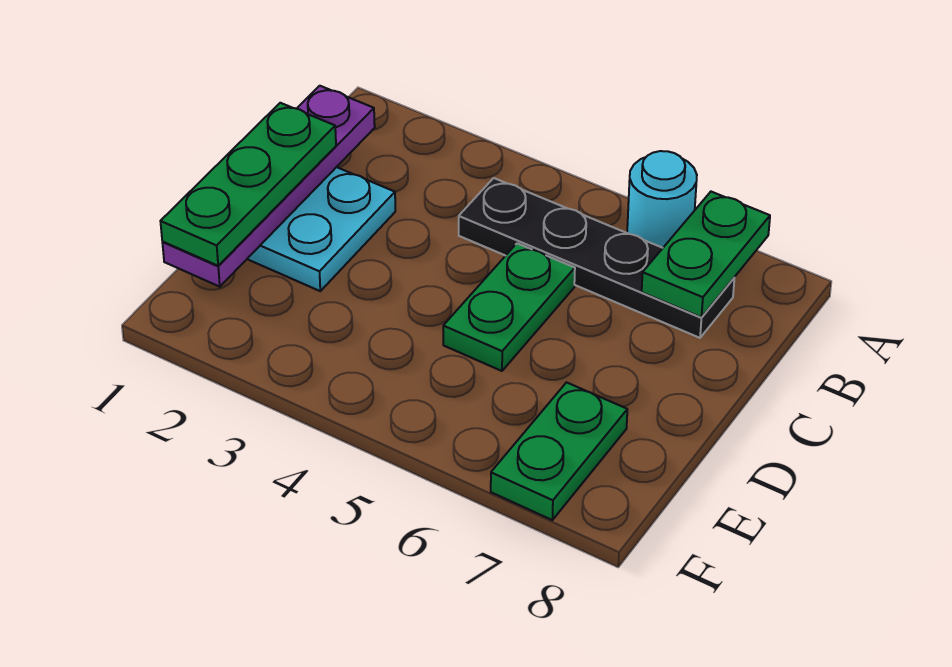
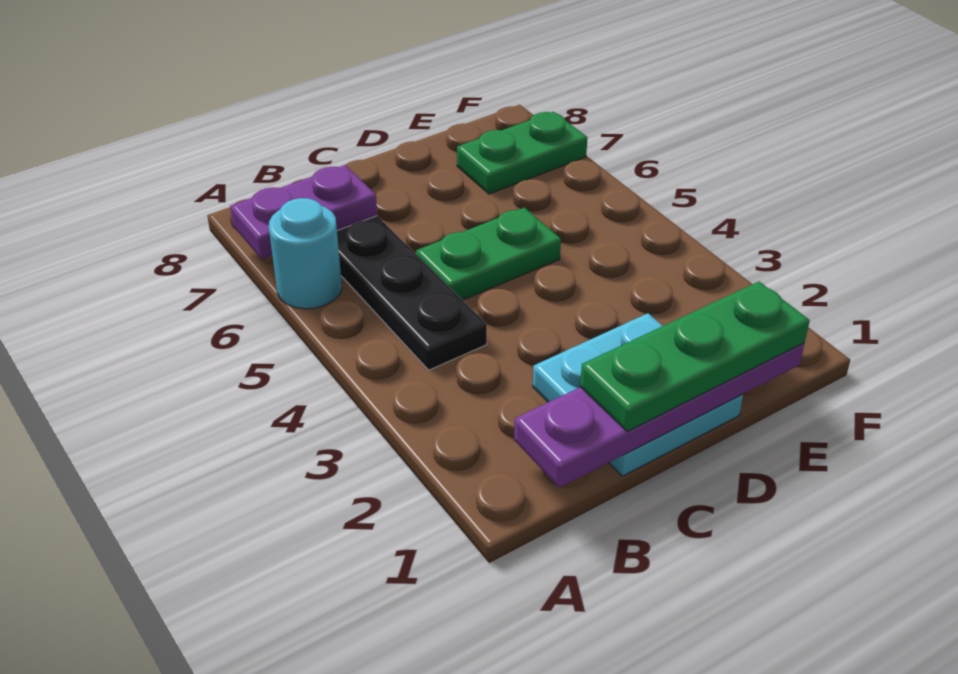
green plate A7:B7 level 2 -> purple plate A7:B7 level 2

